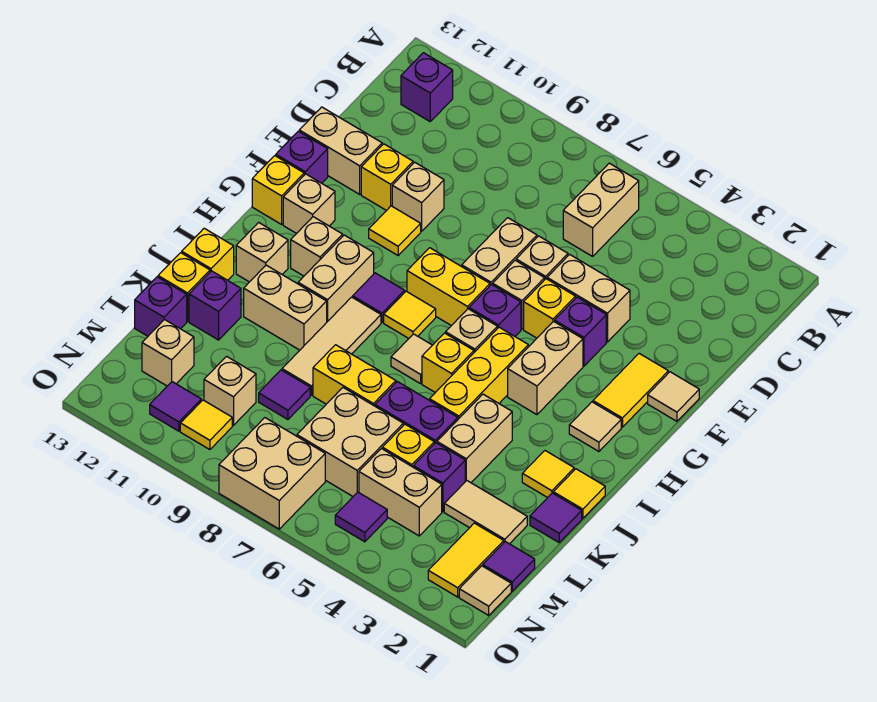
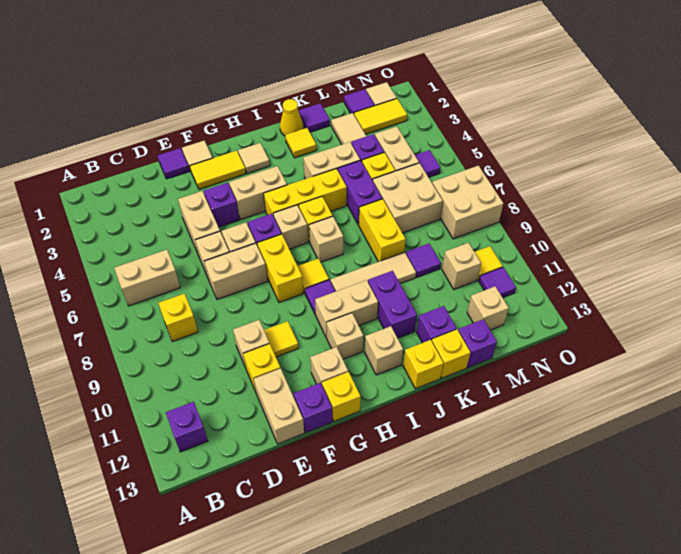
none -> purple tile E1 level 1
yellow brick F5 level 1 -> yellow brick C8 level 1
tan tile I7 level 1 -> tan brick I7 level 1
yellow tile J1 level 1 -> yellow cone J1 level 1
tan brick J10:J11 level 1 -> purple brick J10:J11 level 1

